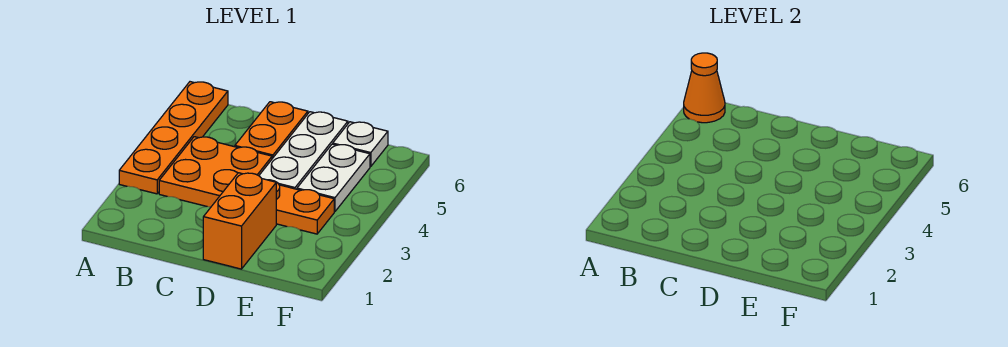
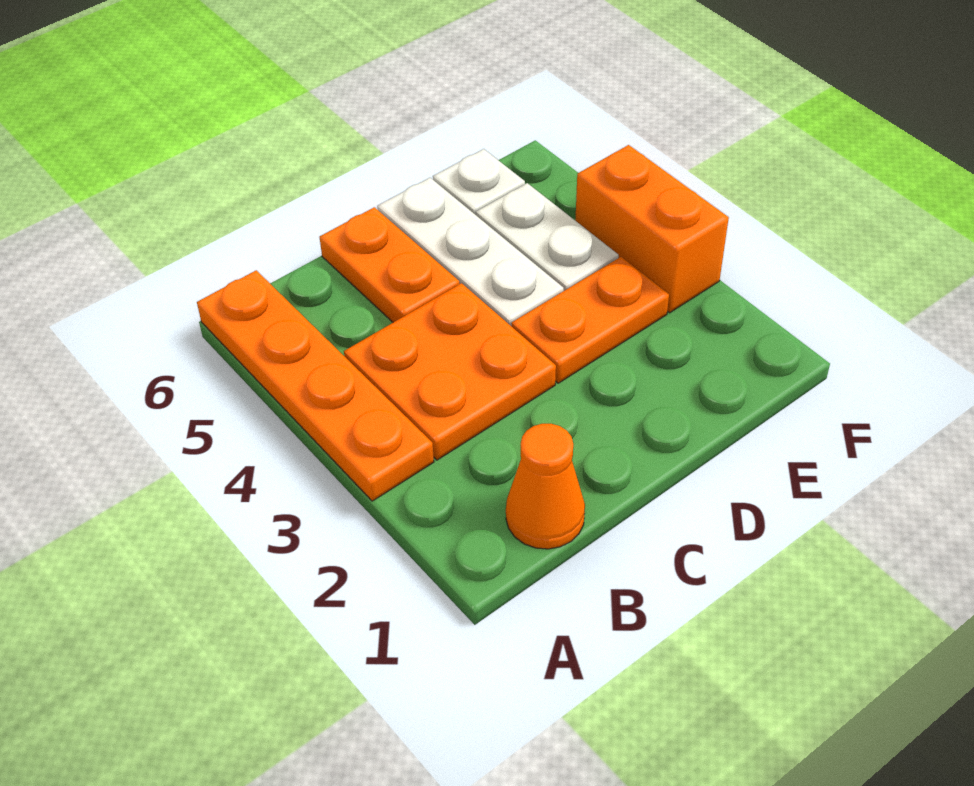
orange cone A6 level 2 -> orange cone B1 level 1
orange brick D1:D2 level 1 -> orange brick F3:F4 level 1

